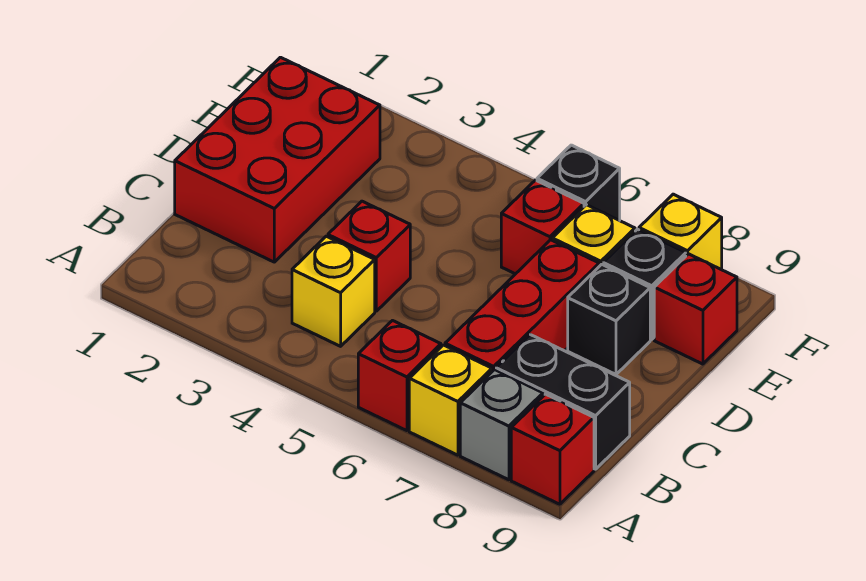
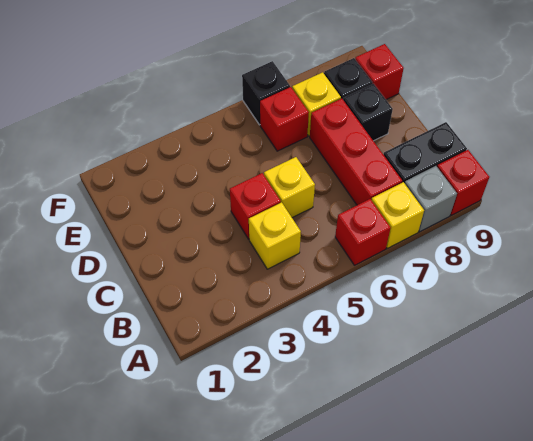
red brick C1:E2 level 1 -> none
yellow brick F8 level 1 -> yellow brick C5 level 1

